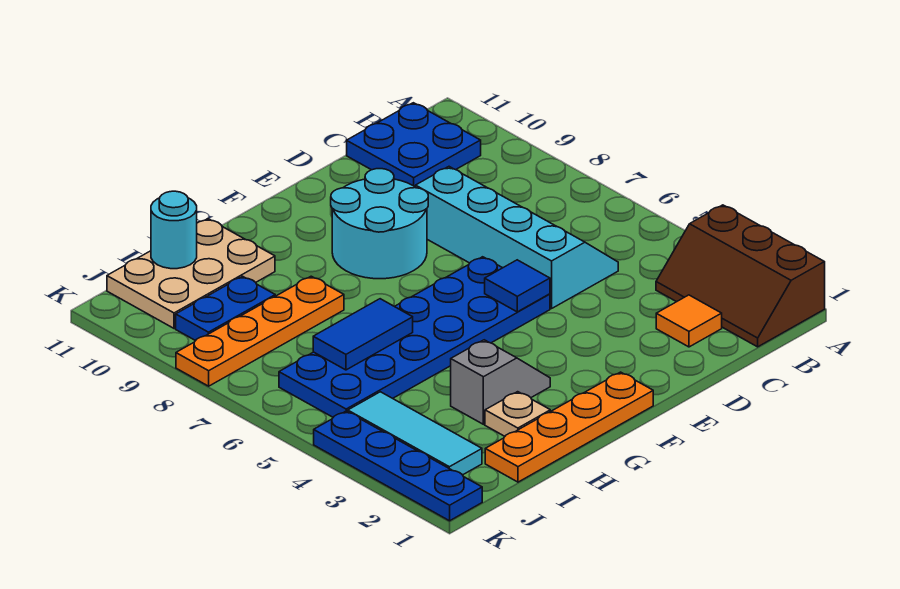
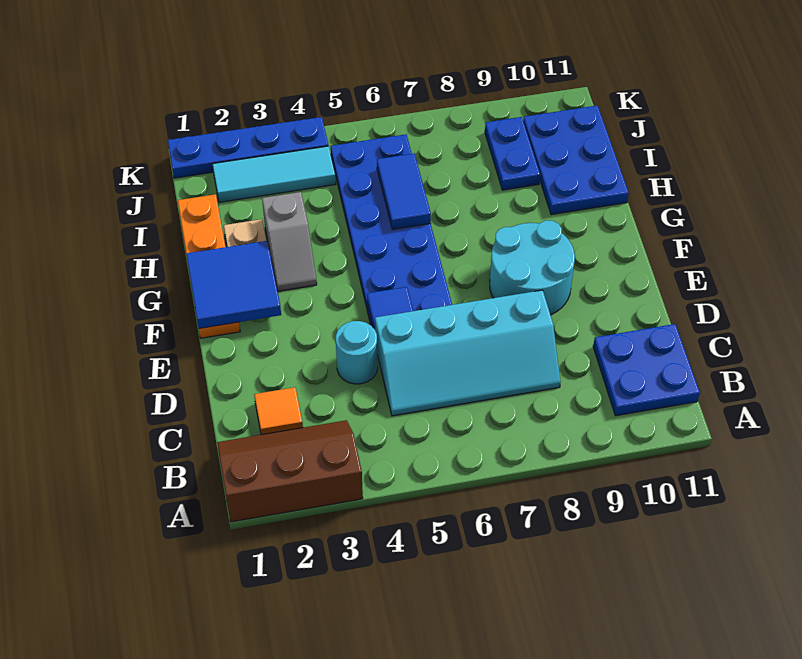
none -> blue tile F1:G2 level 2
orange plate H8:K8 level 1 -> none
tan plate H10:J11 level 1 -> blue plate H10:J11 level 1
cyan round brick I11 level 2 -> cyan round brick D4 level 1

